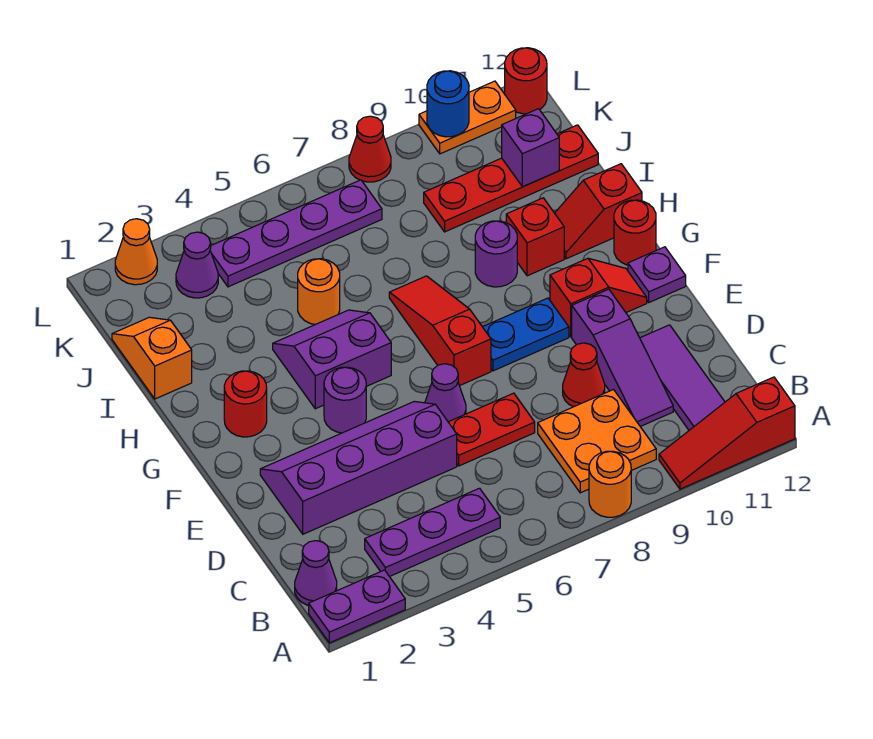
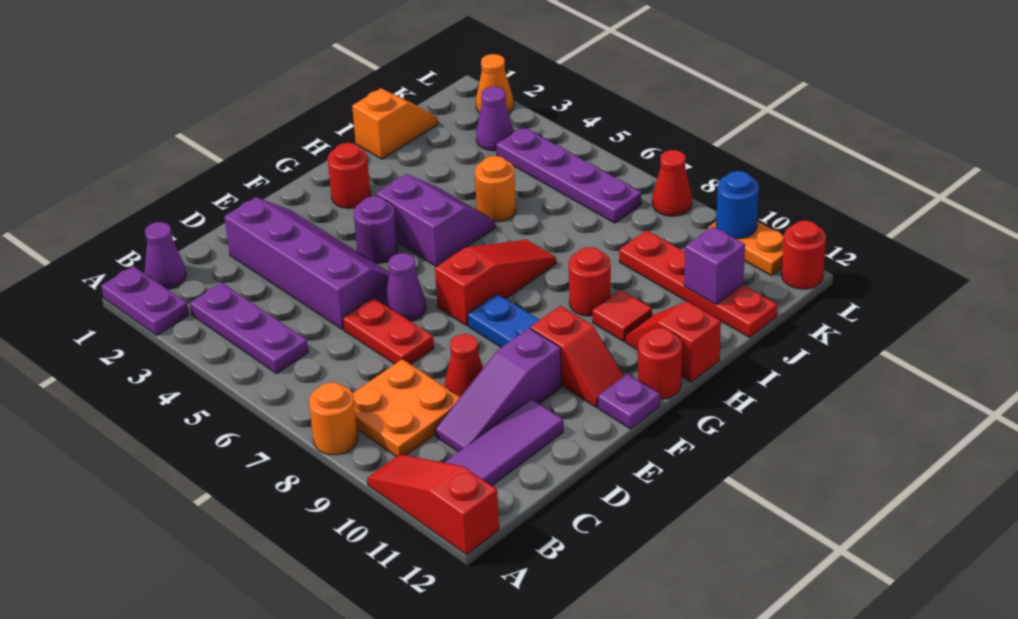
purple round brick H9 level 1 -> red round brick H9 level 1
red brick H10 level 1 -> red tile H10 level 1

